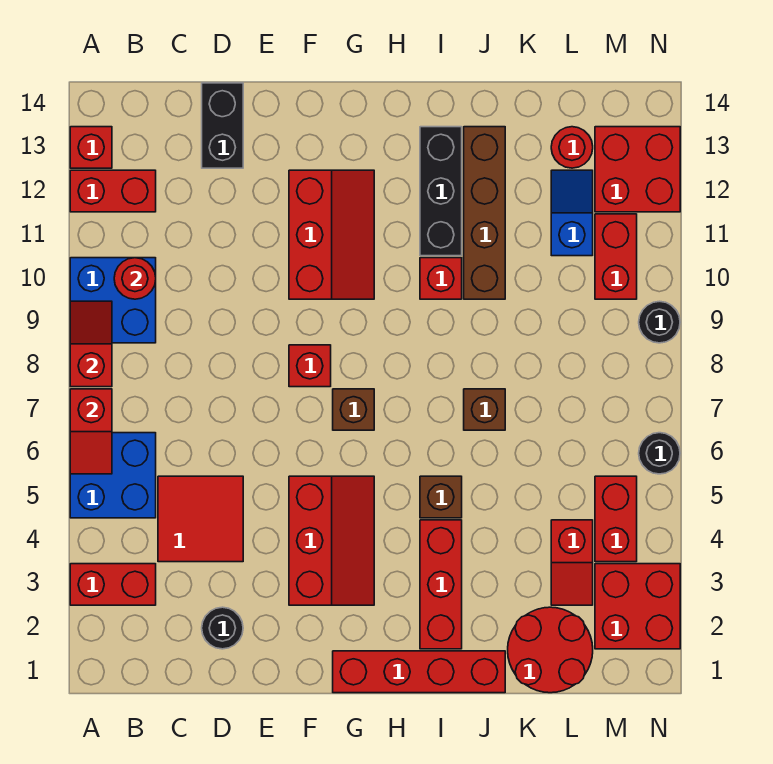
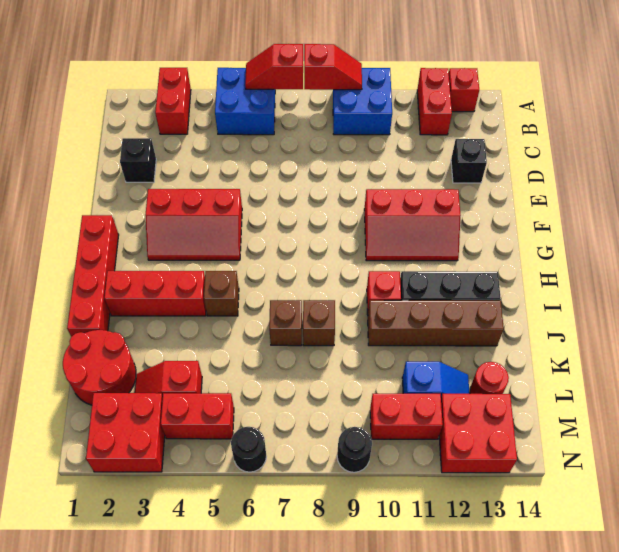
red round brick B10 level 2 -> none
red tile C4:D5 level 1 -> none
black round brick D2 level 1 -> black brick D2 level 1
black brick D13:D14 level 1 -> black brick D13 level 1
red brick F8 level 1 -> none
brown brick G7 level 1 -> brown brick J8 level 1

